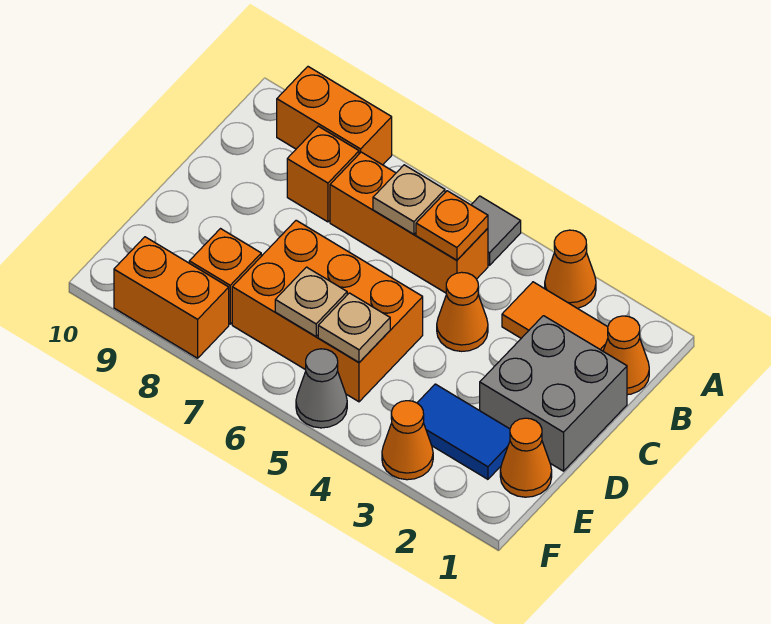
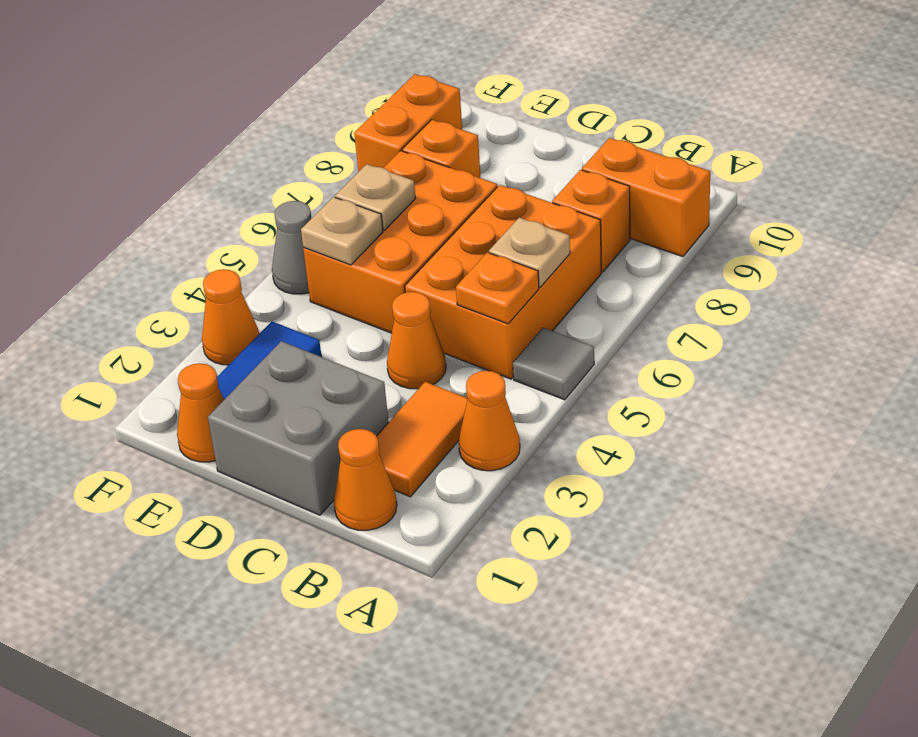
orange brick A8:A9 level 1 -> orange brick A9:B9 level 1
orange brick B5:B7 level 1 -> orange brick B5:C7 level 1

